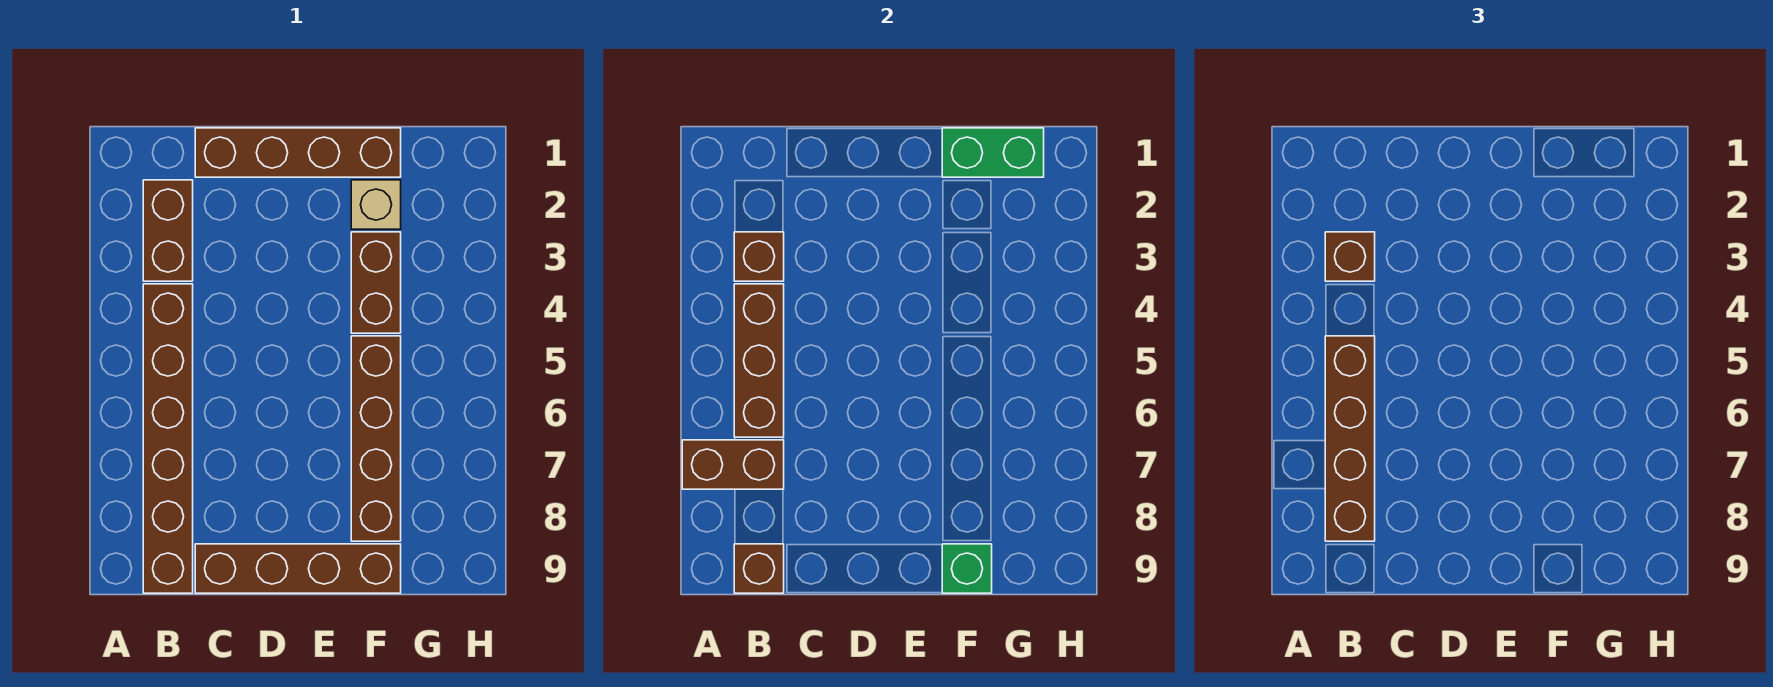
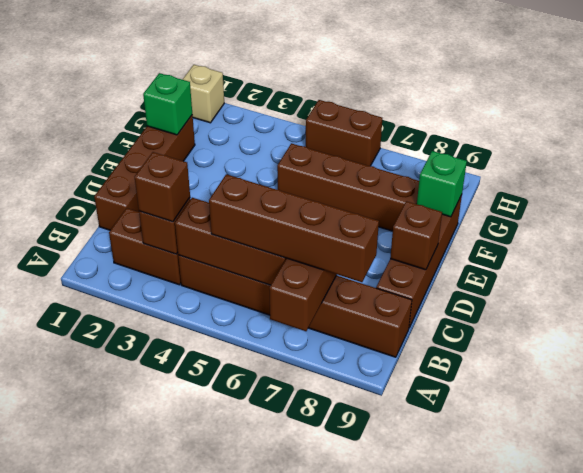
brown brick B9 level 2 -> brown brick D9 level 2
green brick F1:G1 level 2 -> green brick F1 level 2
tan brick F2 level 1 -> tan brick H1 level 1
brown brick F3:F4 level 1 -> brown brick H5:H6 level 1

